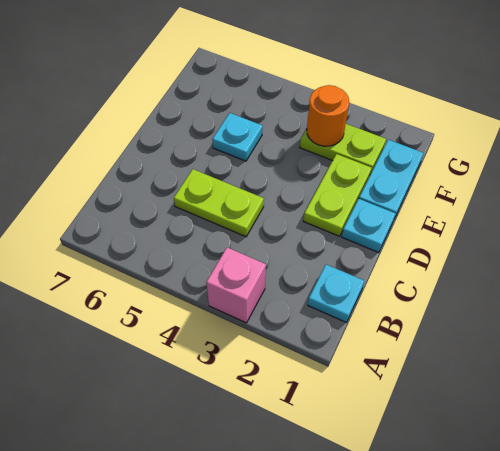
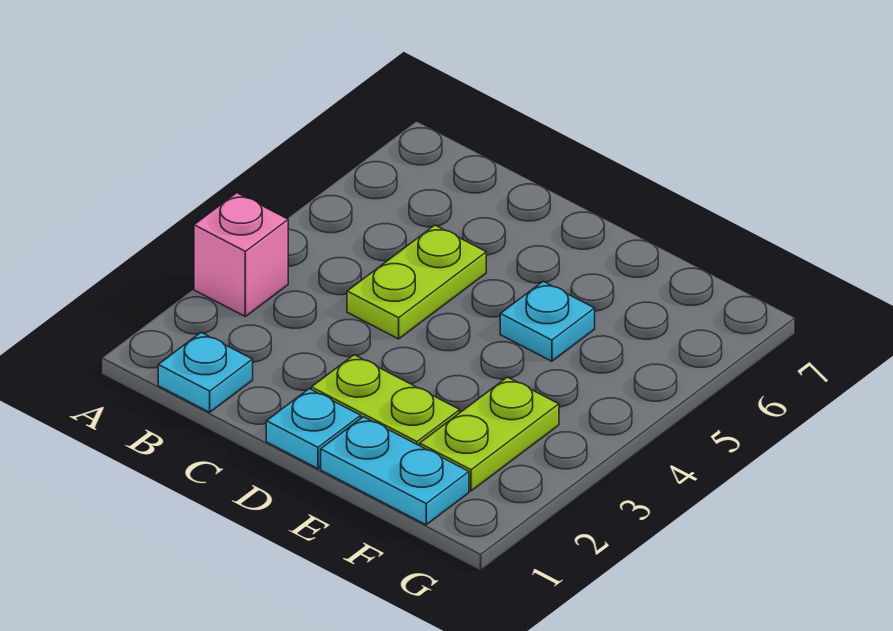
orange round brick F3 level 2 -> none

